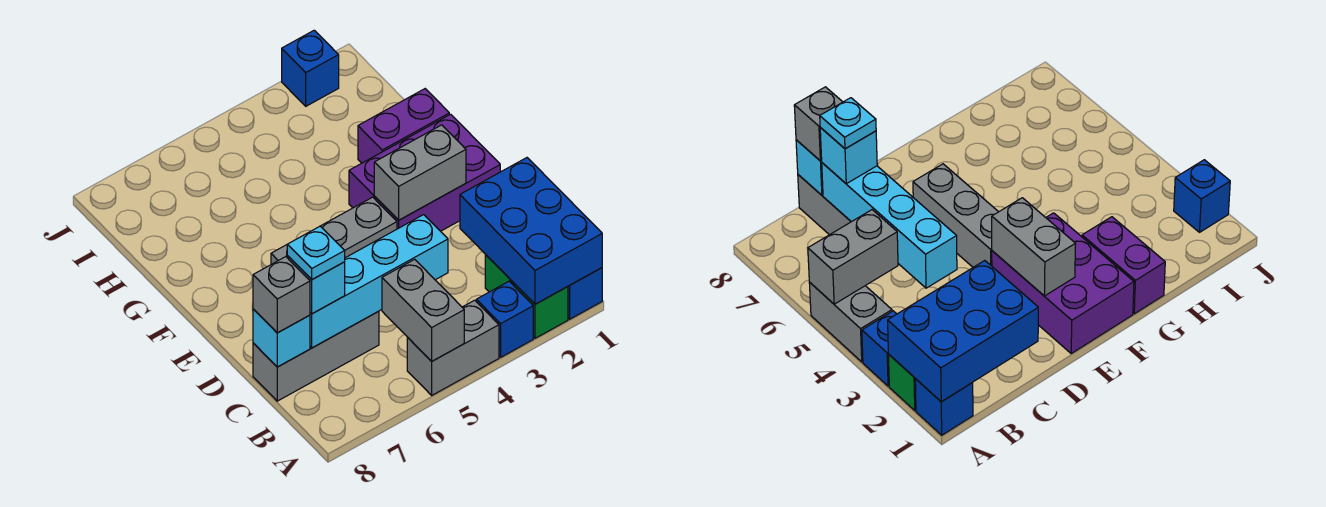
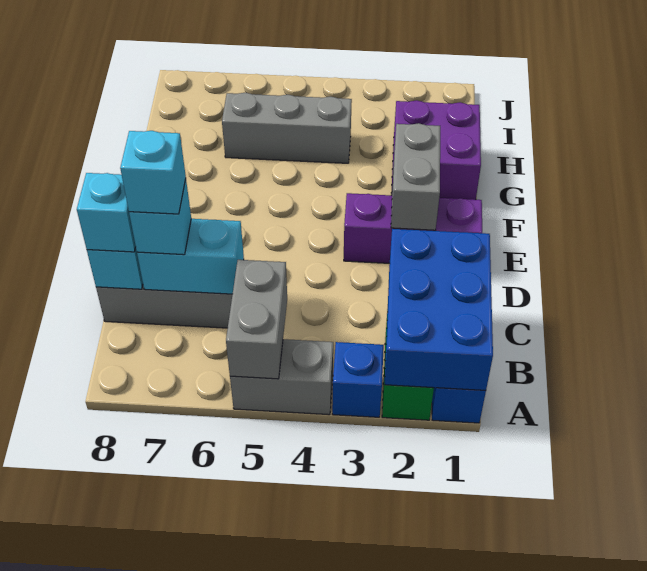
cyan brick C4:C7 level 2 -> cyan brick C6:C7 level 2
cyan plate C7 level 4 -> cyan brick C7 level 4
grey brick C8 level 3 -> cyan brick C8 level 3
purple brick E1:F3 level 1 -> purple brick E1:E3 level 1
grey brick E2:E3 level 2 -> grey brick E2:F2 level 2
grey brick E4:E6 level 1 -> grey brick H4:H6 level 1
purple brick G1:G2 level 1 -> purple brick G1:H2 level 1
blue brick J2 level 1 -> none

